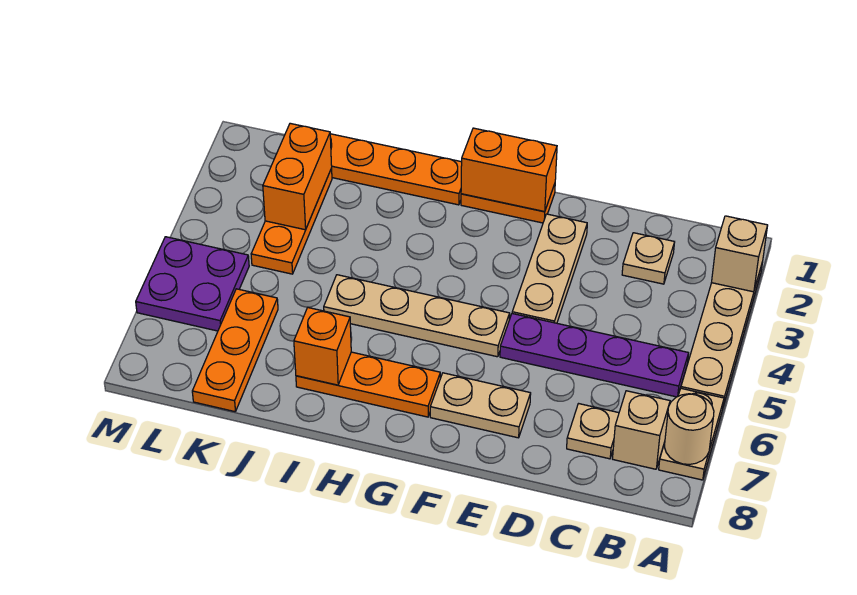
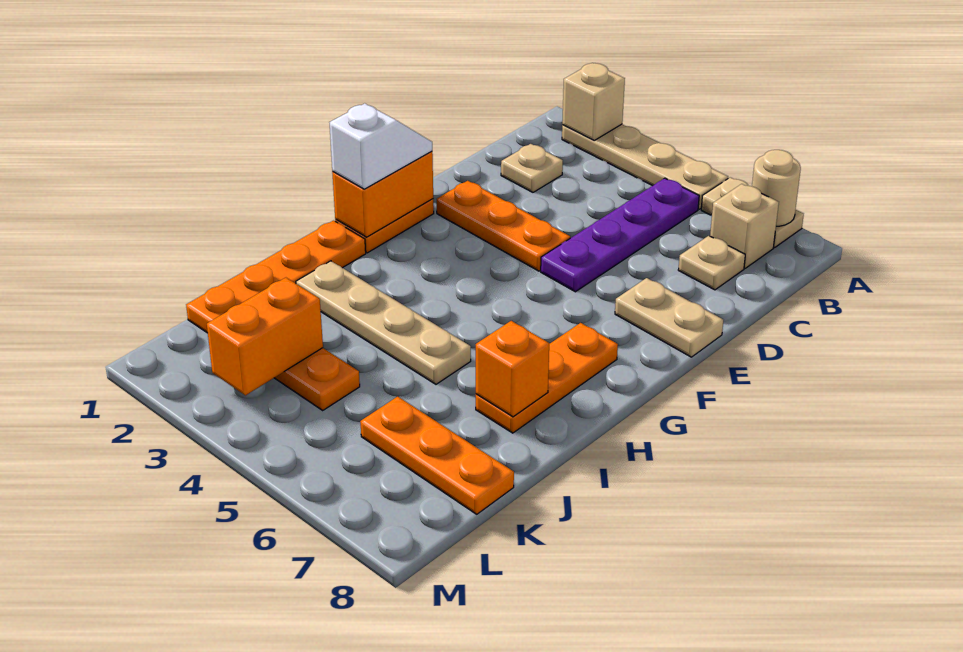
tan plate E2:E4 level 1 -> orange plate E2:E4 level 1
tan plate E7:F7 level 1 -> tan plate E7:E8 level 1
none -> white slope F1:G1 level 3 top G
tan plate F5:I5 level 1 -> tan plate I2:I5 level 1
orange brick K2:K3 level 2 -> orange brick K3:L3 level 2
purple plate L5:M6 level 1 -> none

